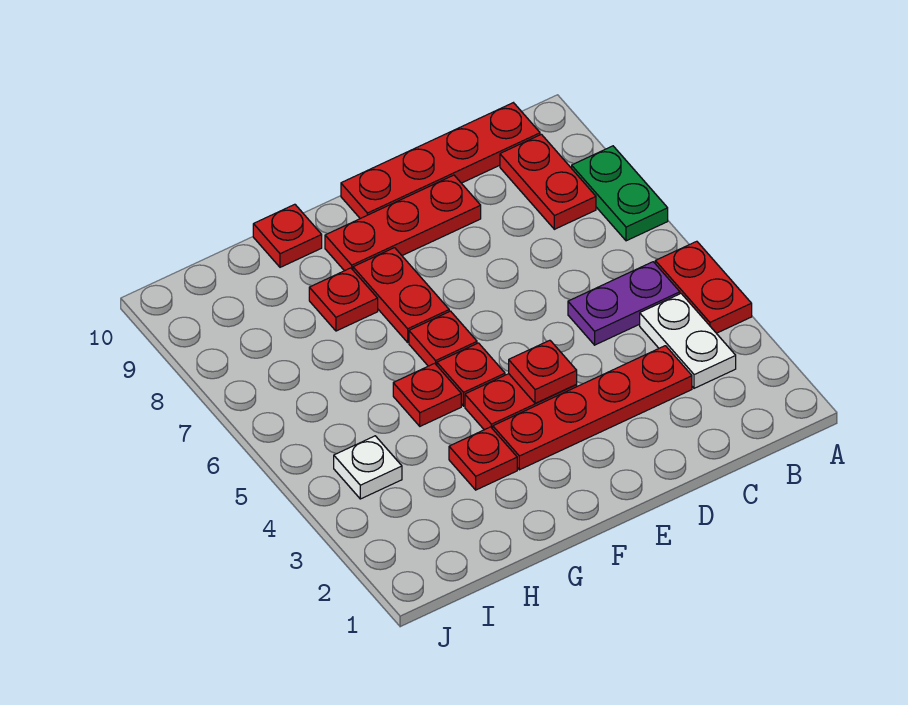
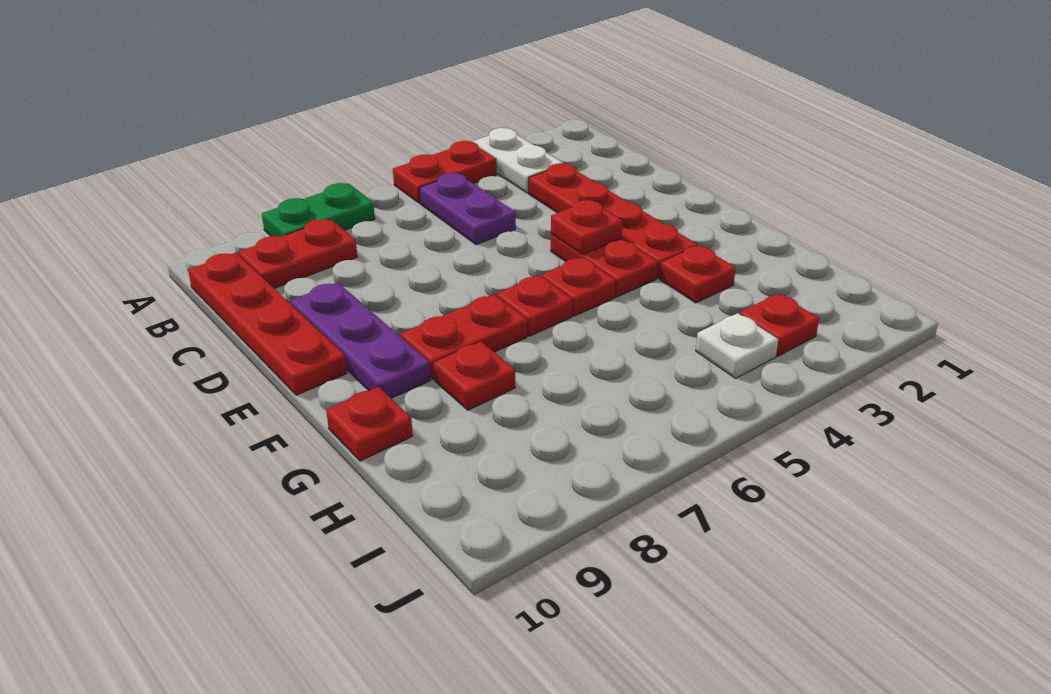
white plate B3:B4 level 1 -> white plate A3:B3 level 1
red plate D9:F9 level 1 -> purple plate D9:F9 level 1
red plate G5 level 1 -> red plate I3 level 1

